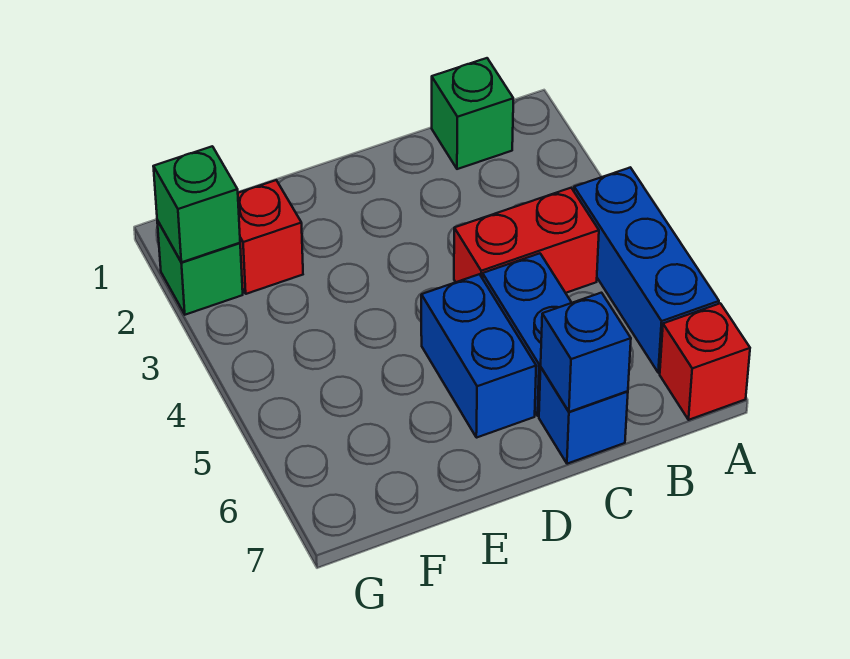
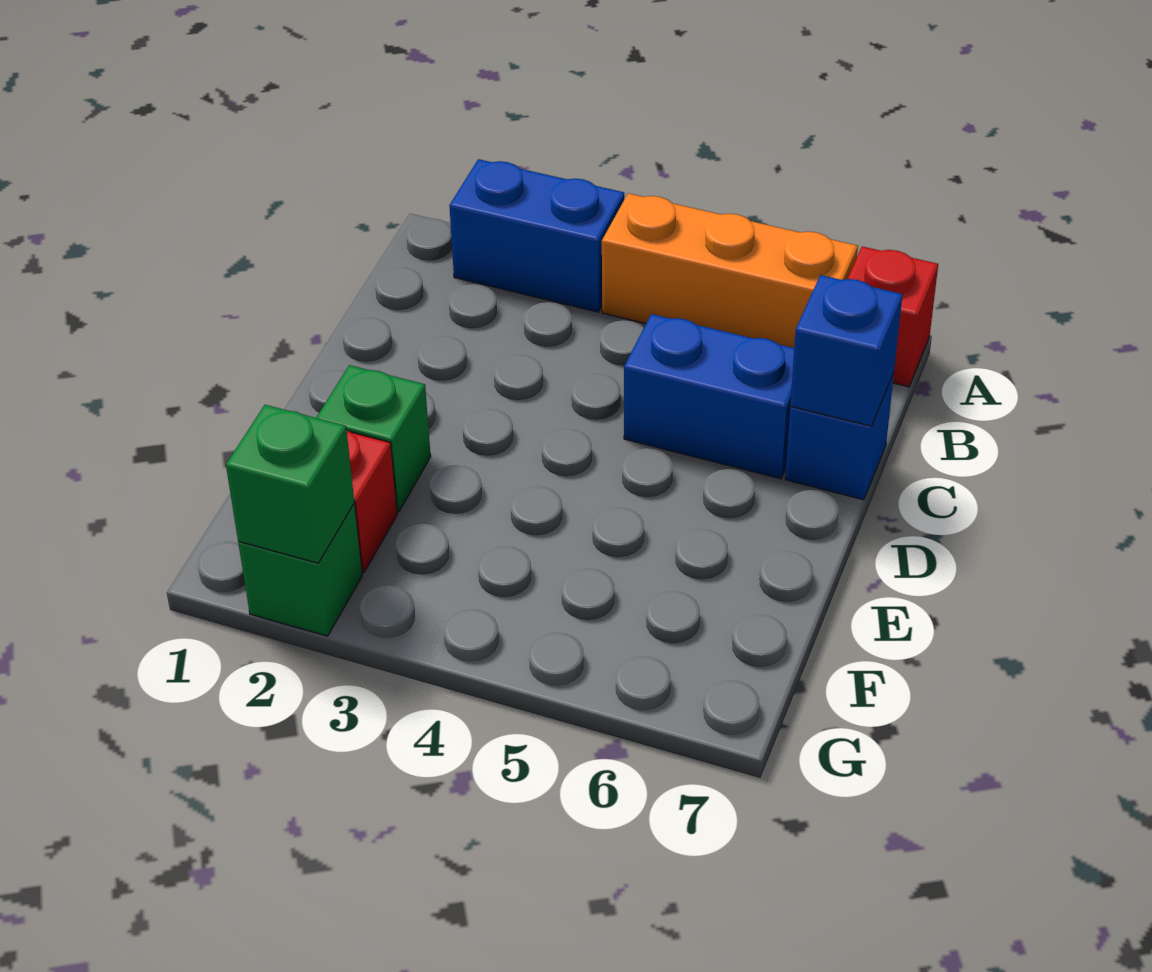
blue brick A4:A6 level 1 -> orange brick A4:A6 level 1
green brick B1 level 1 -> green brick E2 level 1
red brick B4:C4 level 1 -> none
blue brick D5:D6 level 1 -> blue brick A2:A3 level 1

